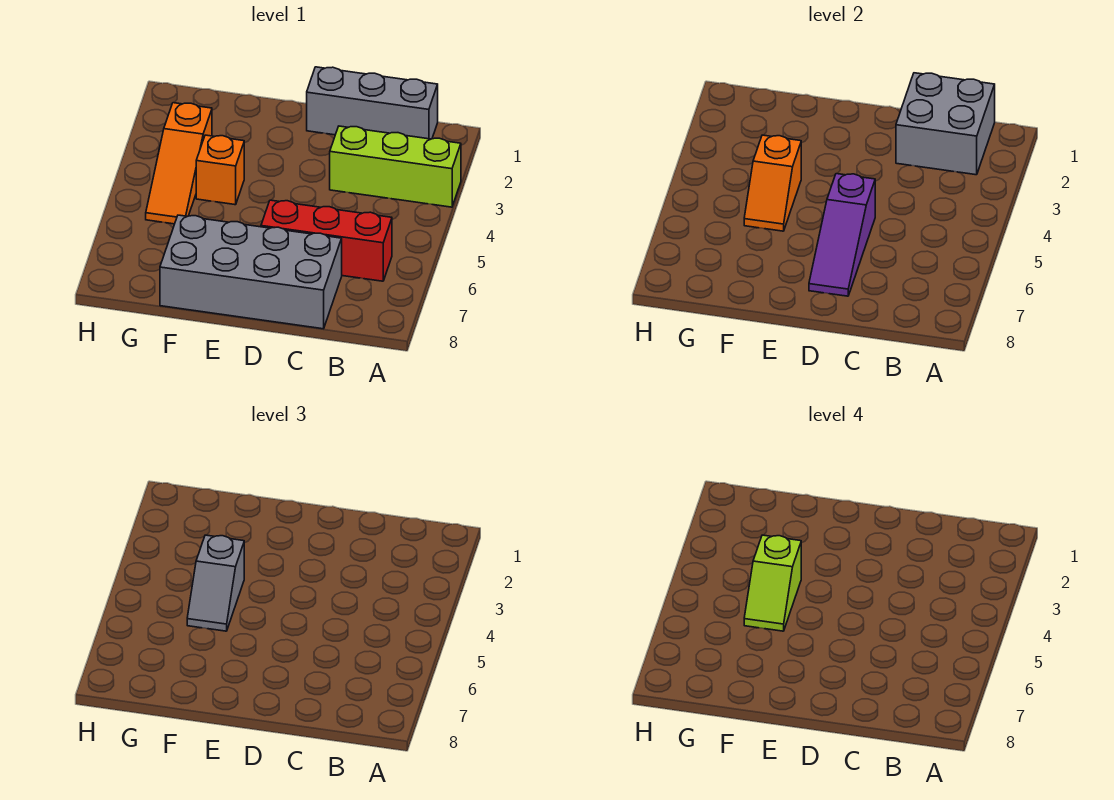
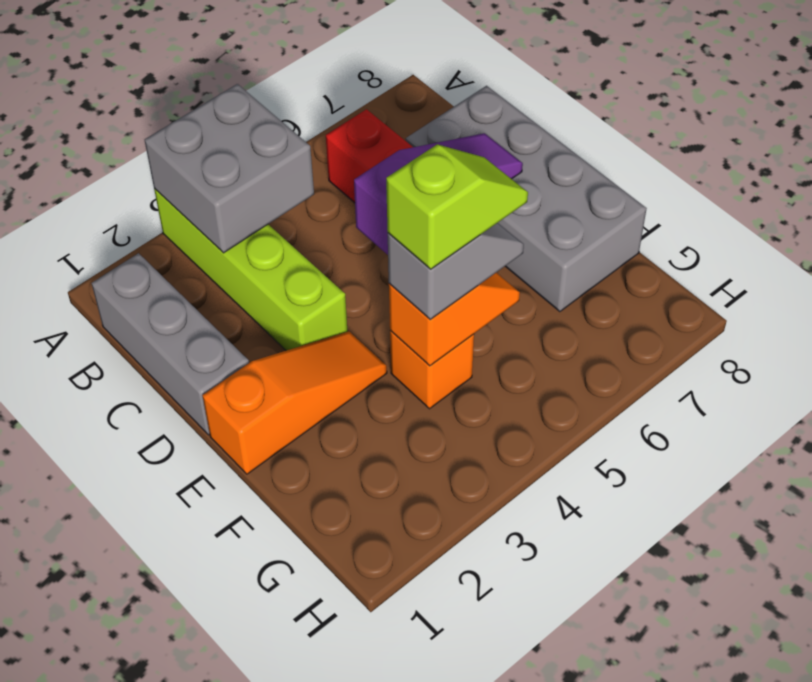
lime brick A3:C3 level 1 -> lime brick A3:D3 level 1
grey brick B1:C2 level 2 -> grey brick A3:B4 level 2
orange slope G3:G5 level 1 top 3 -> orange slope E1:E3 level 1 top 1

